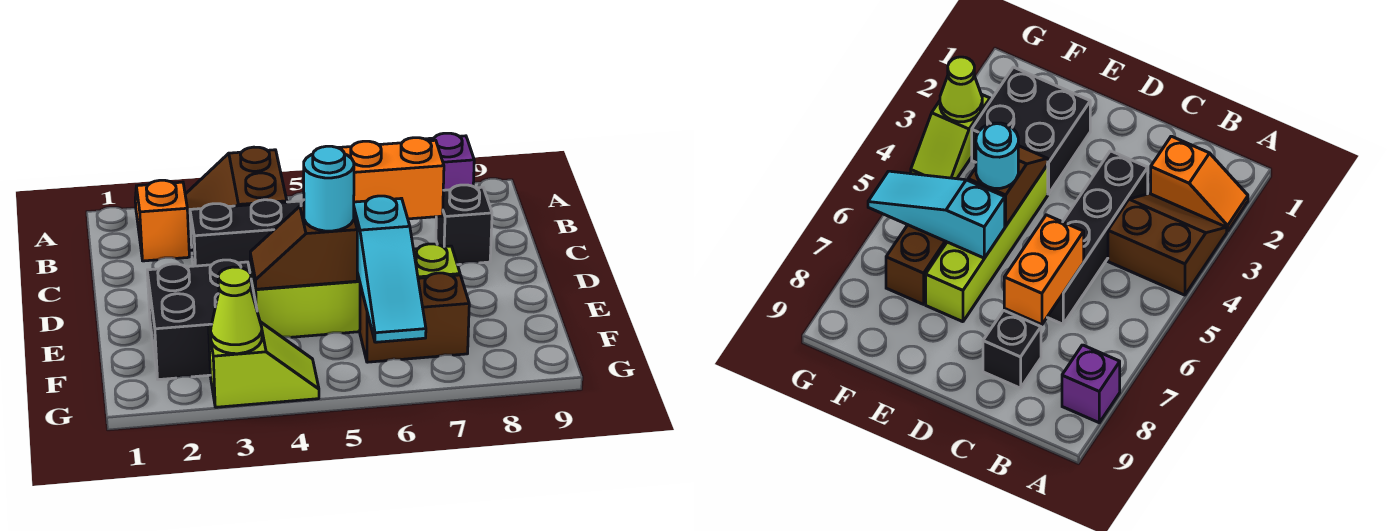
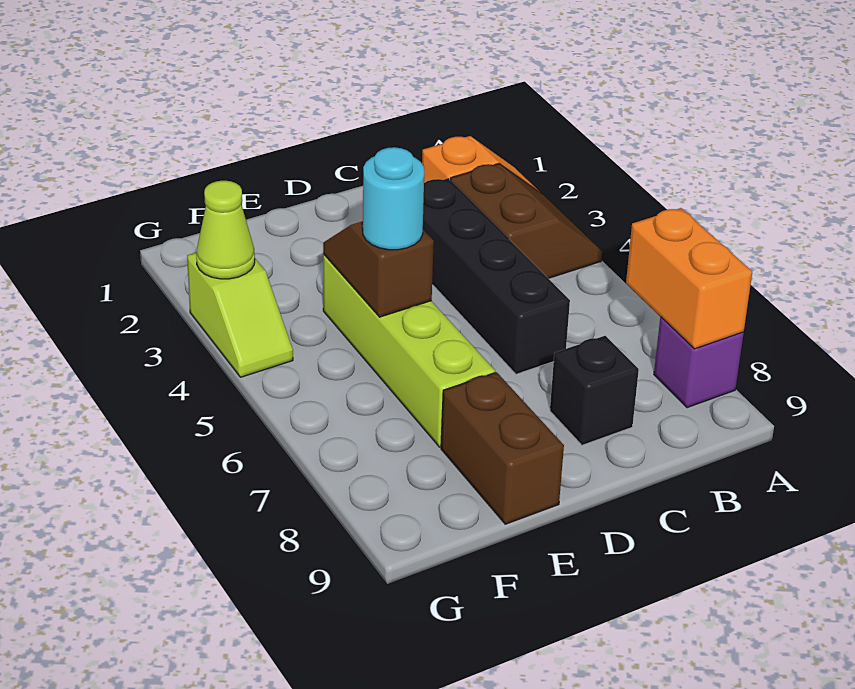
brown slope A3:B4 level 1 top 4 -> brown slope A3:B4 level 1 top B
orange brick C6:C7 level 2 -> orange brick A7:A8 level 2
black brick E2:F3 level 1 -> none
cyan slope E6:G6 level 2 top E -> none
brown brick F6:F7 level 1 -> brown brick E8:E9 level 1

